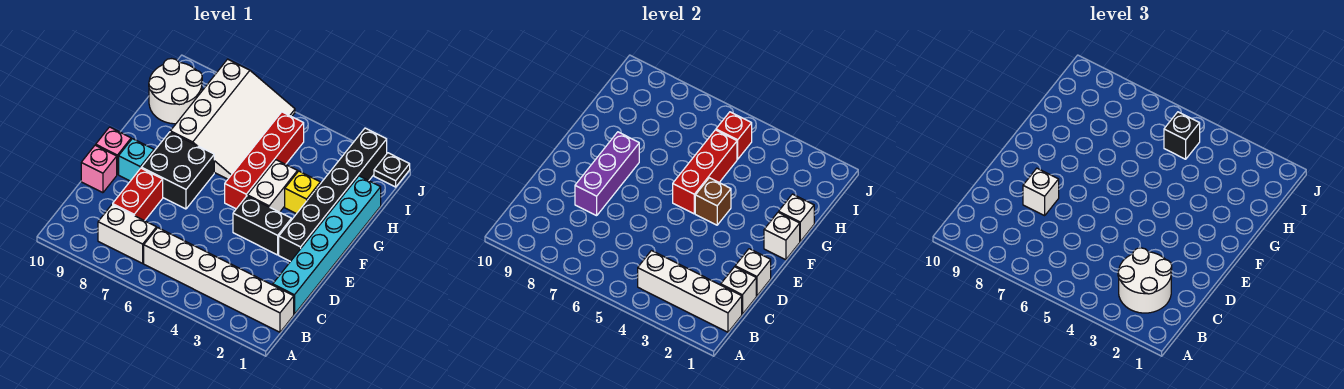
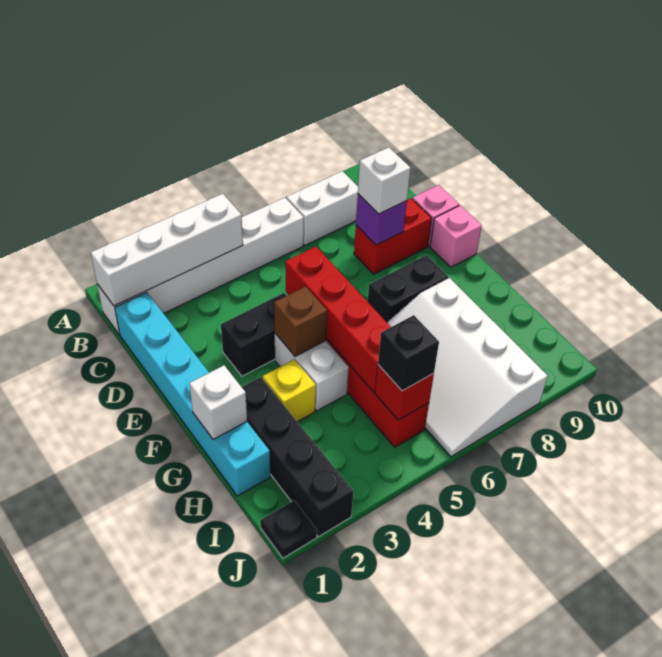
white round brick B2:C3 level 3 -> none
white brick C1 level 2 -> none
red brick C8:D8 level 1 -> red brick D8:D9 level 1
white brick D1 level 2 -> none
purple brick D8:F8 level 2 -> purple brick D8 level 2
black brick E2:J2 level 1 -> black brick G2:J2 level 1
black brick E7:F8 level 1 -> black brick F7:F8 level 1
cyan brick E9 level 1 -> none
white brick F1 level 2 -> none
red brick F5:H5 level 2 -> red brick E5:H5 level 2
white round brick H9:I10 level 1 -> none

